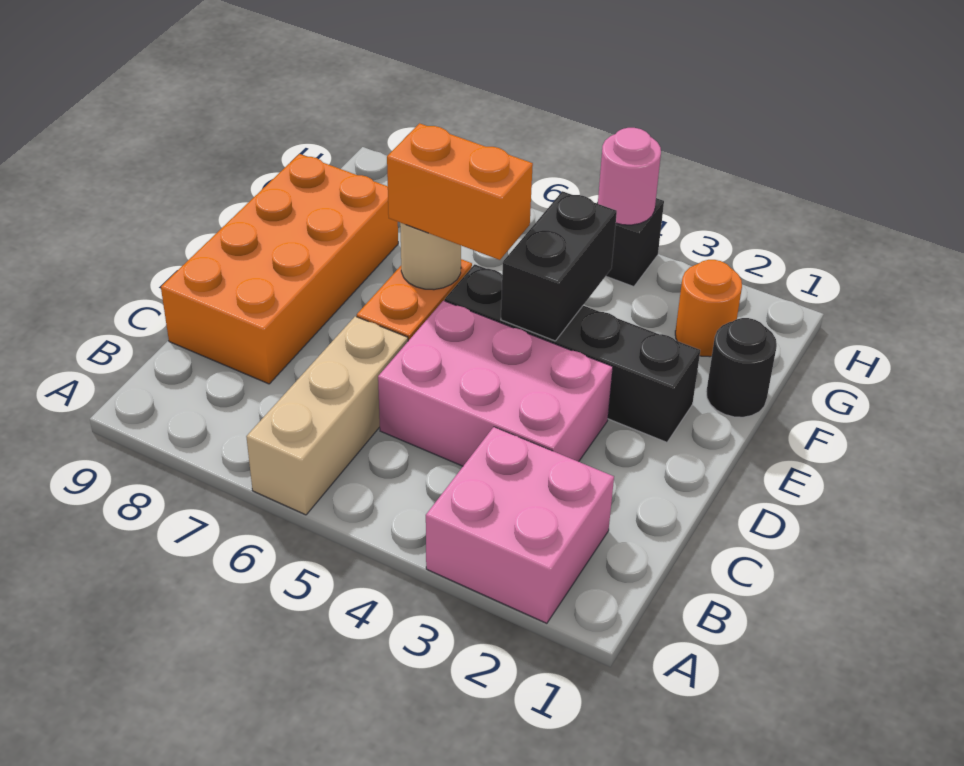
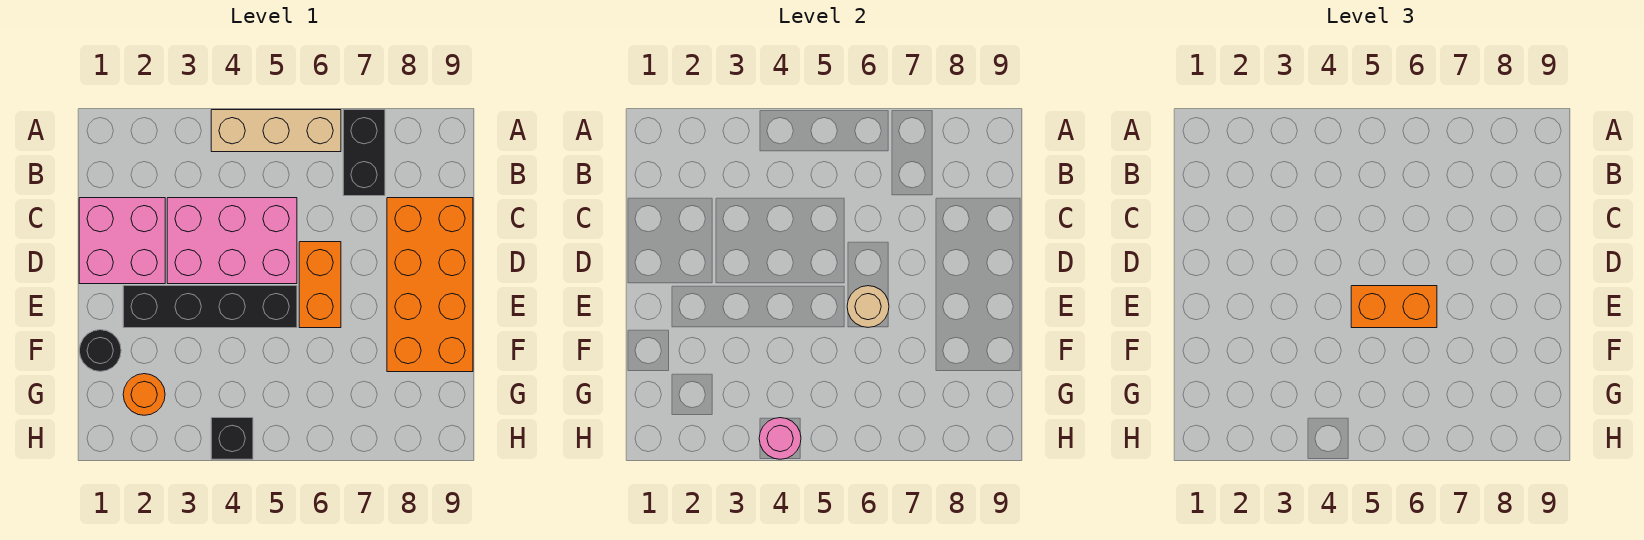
pink brick A2:B3 level 1 -> pink brick C1:D2 level 1
tan brick A6:C6 level 1 -> tan brick A4:A6 level 1
black brick E4:F4 level 2 -> black brick A7:B7 level 1

